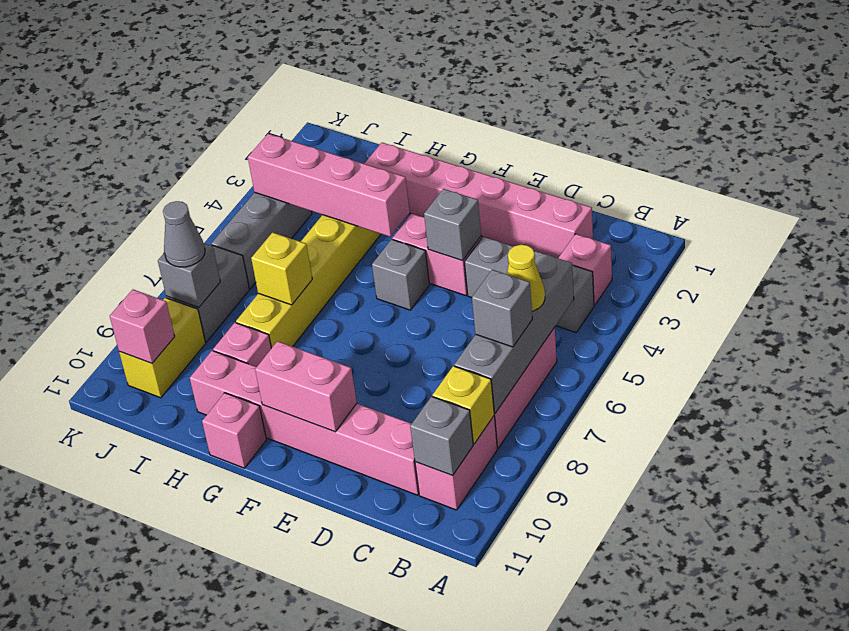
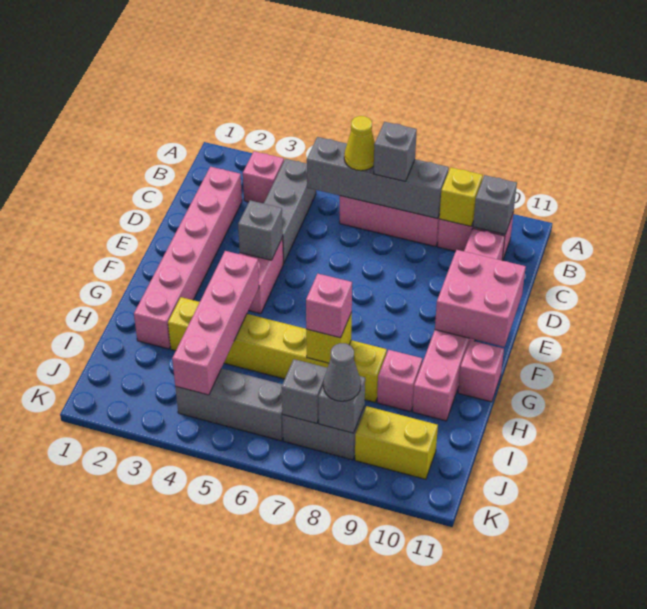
pink brick E10:F10 level 2 -> pink brick E10:F11 level 2
grey brick F5 level 1 -> grey brick J7 level 2
pink brick J10 level 2 -> pink brick H7 level 3

